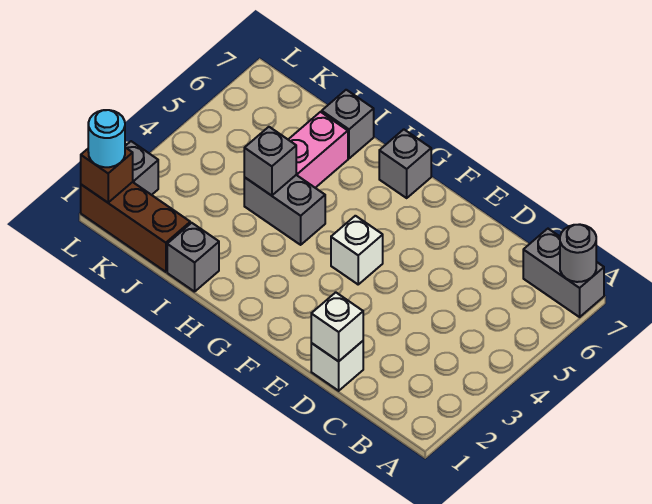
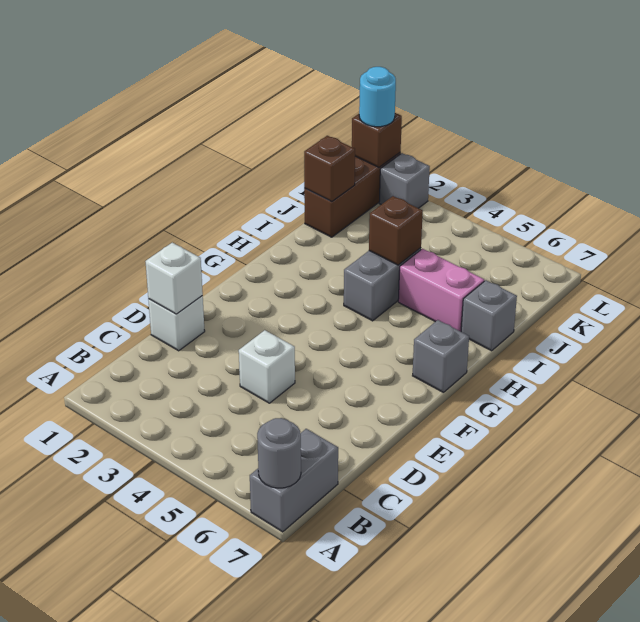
white brick F4 level 1 -> white brick D4 level 1
grey brick I1 level 1 -> none
grey brick I4 level 2 -> brown brick I4 level 2
none -> brown brick J1 level 2

